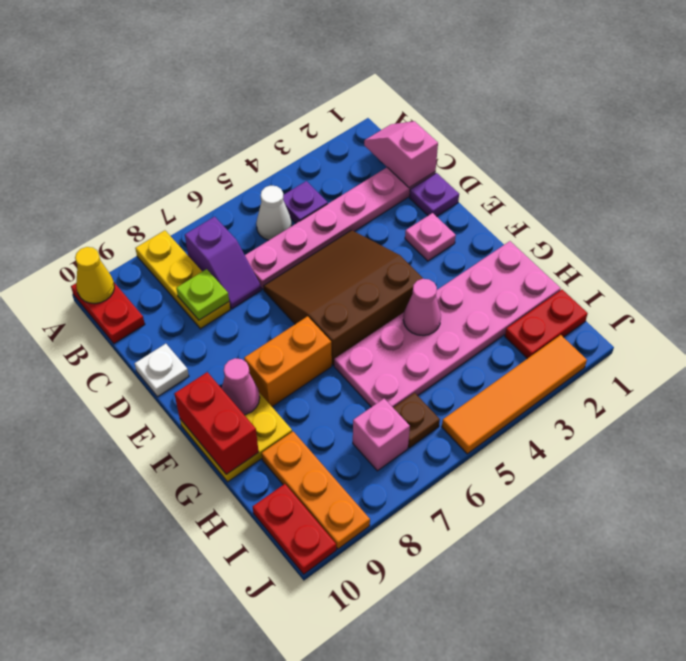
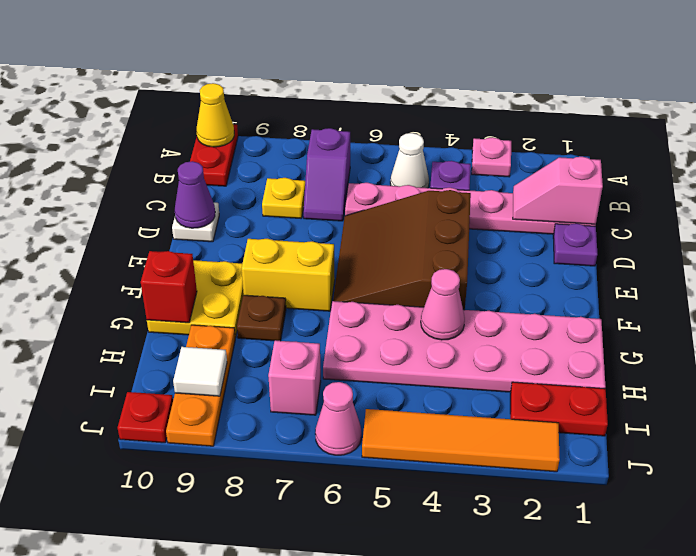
yellow plate A8:C8 level 1 -> yellow plate C8 level 1
pink slope B1:C1 level 2 top C -> pink slope C1:C2 level 2 top 1
lime plate C8 level 2 -> none
brown slope D4:F6 level 1 top F -> brown slope D4:F6 level 1 top 4
none -> purple cone D10 level 2
pink plate E2 level 1 -> pink plate A3 level 1
orange brick F7:F8 level 1 -> yellow brick F7:F8 level 1
pink cone F9 level 2 -> pink cone J6 level 1
red brick F10:G10 level 2 -> red brick G10 level 2
brown plate I6 level 1 -> brown plate G8 level 1
none -> white tile I9 level 2
red plate I10:J10 level 1 -> red plate J10 level 1

